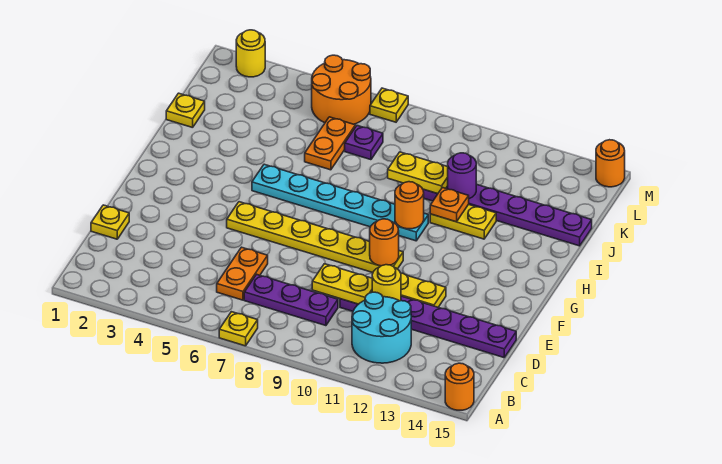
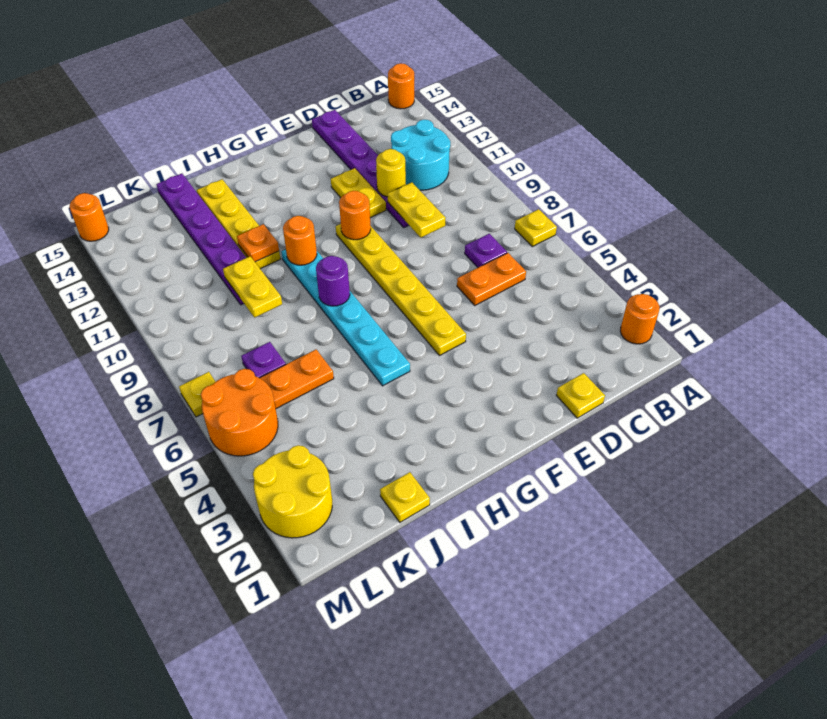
none -> orange round brick A2 level 1
purple plate C7:C9 level 1 -> purple plate C7 level 1
yellow plate I11:I12 level 1 -> yellow plate I11:I14 level 1
purple round brick J11 level 2 -> purple round brick H8 level 2
yellow round brick M2 level 1 -> yellow round brick L2:M3 level 1

